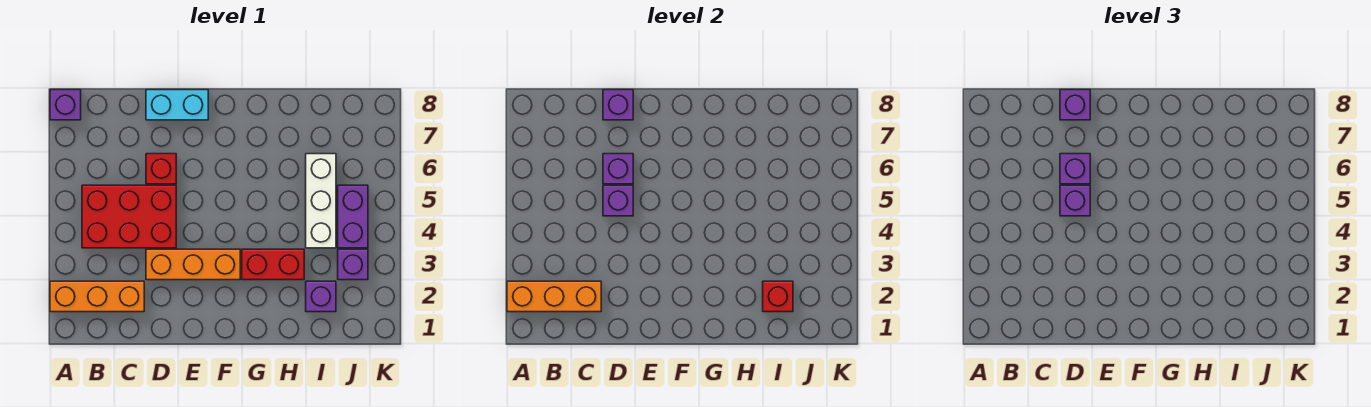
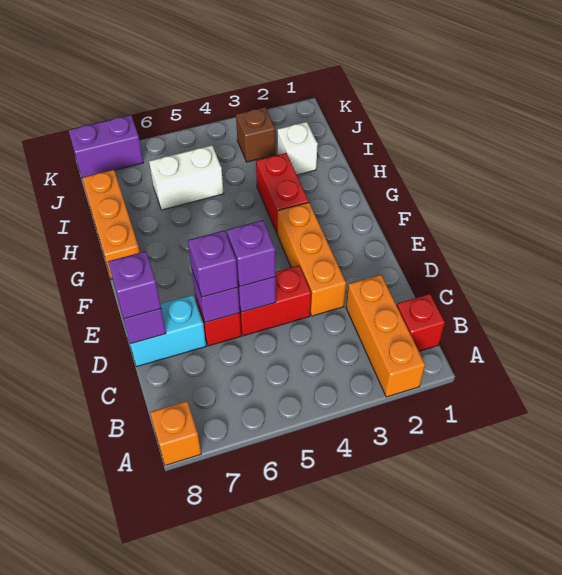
orange brick A2:C2 level 2 -> orange brick G8:I8 level 1
purple brick A8 level 1 -> orange brick A8 level 1
red brick B4:D5 level 1 -> red brick D4:D5 level 1
cyan brick D8:E8 level 1 -> cyan brick D7:D8 level 1
purple brick I2 level 1 -> white brick I2 level 1
red brick I2 level 2 -> red brick B1 level 1
white brick I4:I6 level 1 -> white brick I5:I6 level 1
purple brick J3 level 1 -> brown brick J3 level 1
purple brick J4:J5 level 1 -> purple brick K7:K8 level 1

